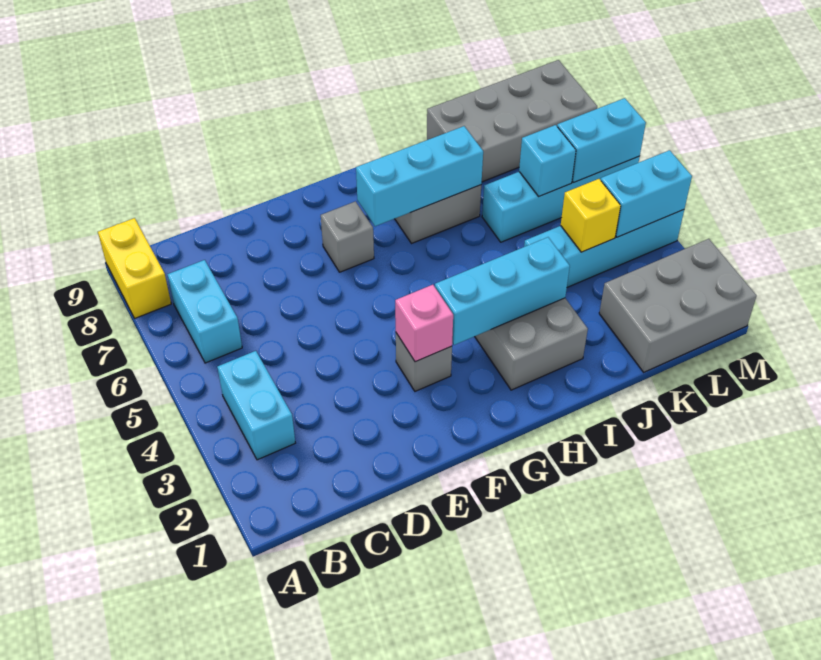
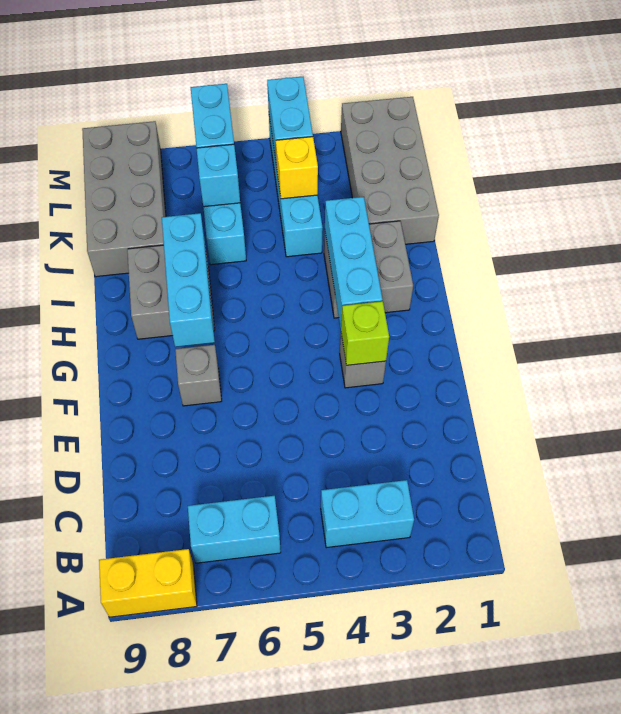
pink brick F3 level 2 -> lime brick F3 level 2
grey brick K1:M2 level 1 -> grey brick J1:M2 level 1

